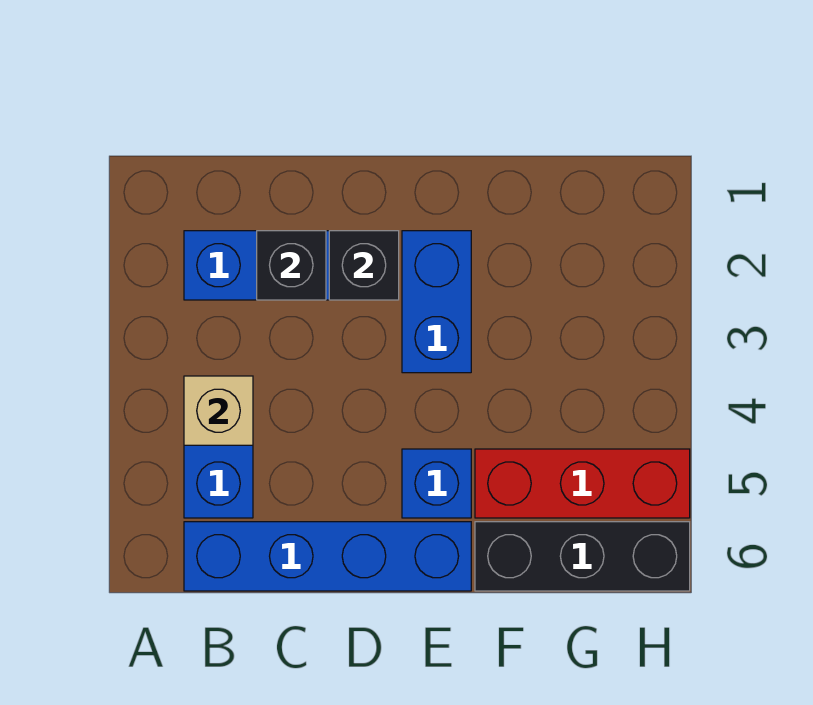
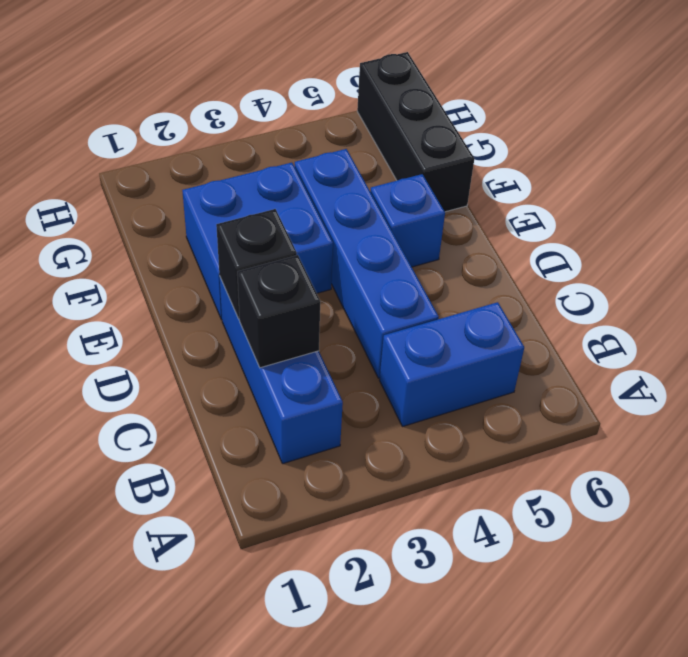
tan brick B4 level 2 -> none
blue brick B6:E6 level 1 -> blue brick C4:F4 level 1
blue brick E2:E3 level 1 -> blue brick E2:F3 level 1
red brick F5:H5 level 1 -> none

